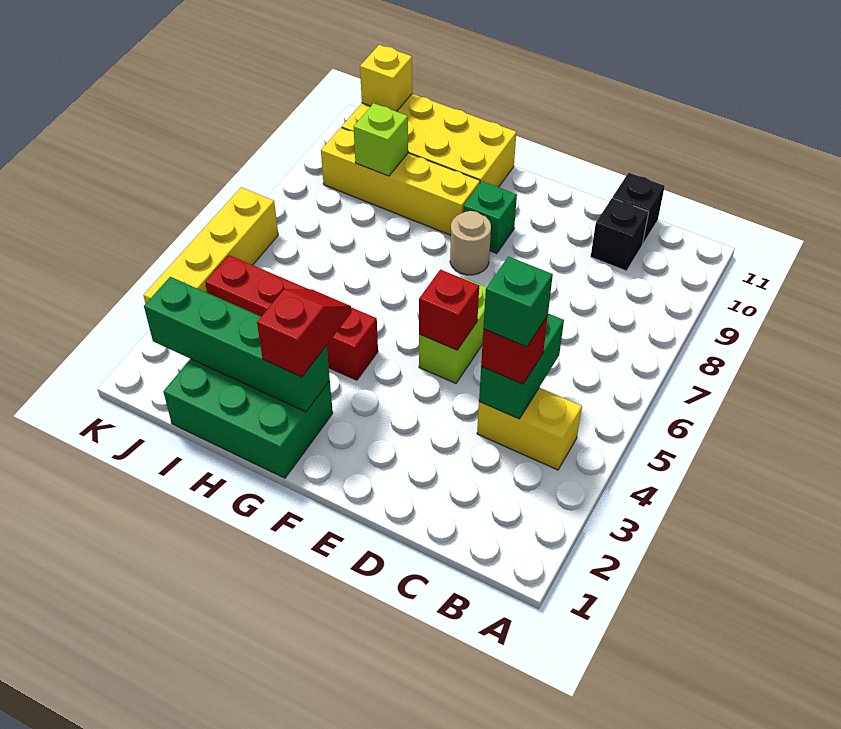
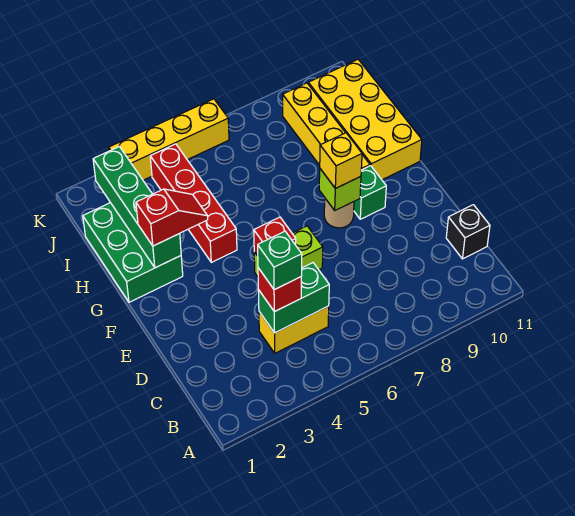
yellow brick B4:C4 level 1 -> yellow brick C4:C5 level 1
black brick C10 level 1 -> none
lime brick I9 level 2 -> lime brick F8 level 2
yellow brick J11 level 2 -> yellow brick F8 level 3

